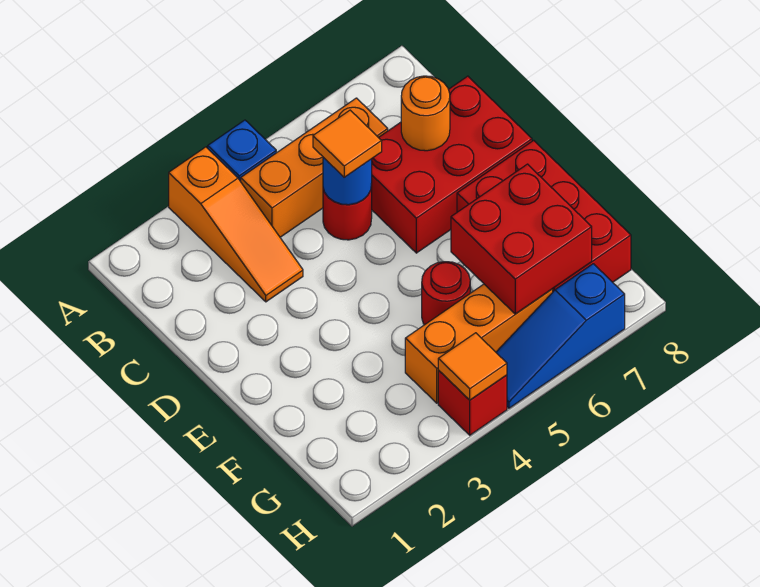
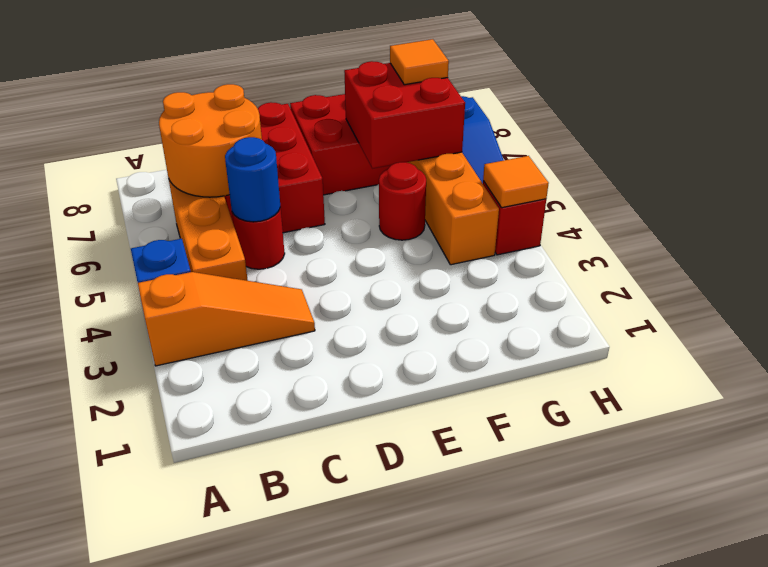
orange tile C5 level 3 -> orange tile G7 level 3
orange round brick C7 level 2 -> orange round brick B6:C7 level 2

